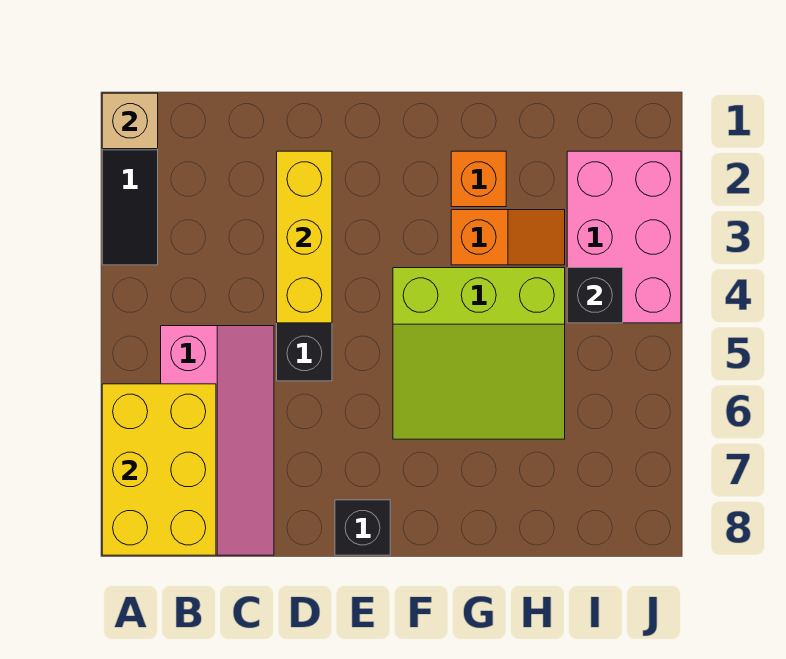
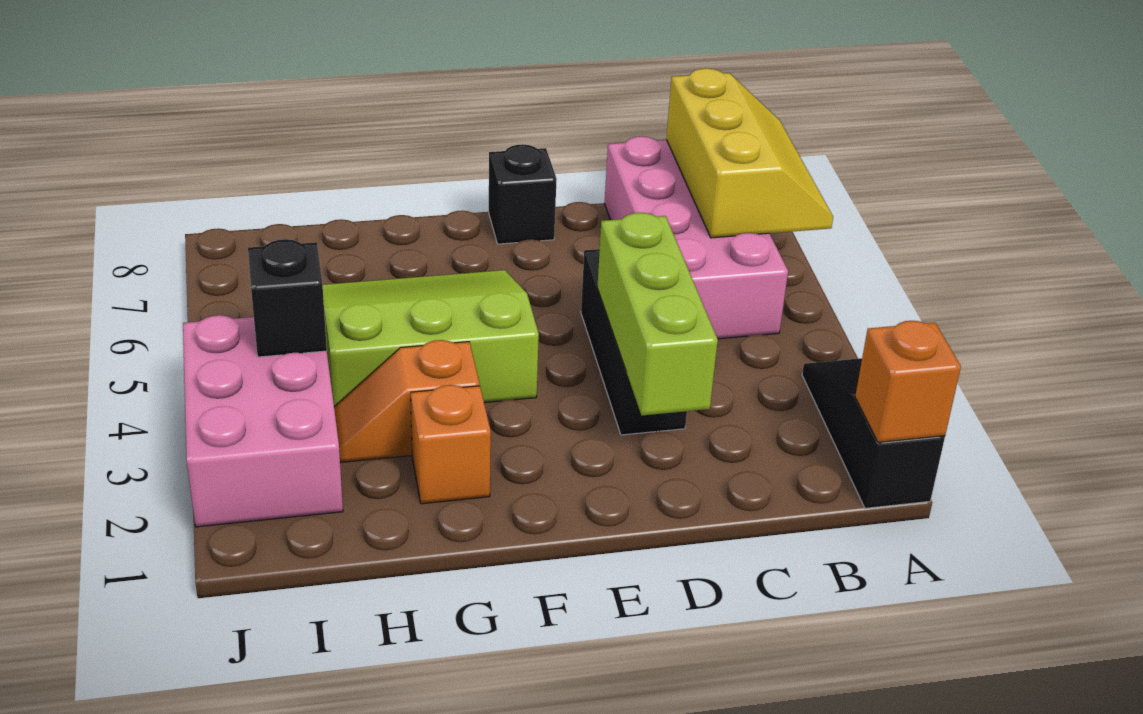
tan brick A1 level 2 -> orange brick A1 level 2
yellow brick A6:B8 level 2 -> yellow slope A6:B8 level 2 top B
pink slope B5:C8 level 1 top B -> pink brick B5:C8 level 1
yellow brick D2:D4 level 2 -> lime brick D2:D4 level 2

